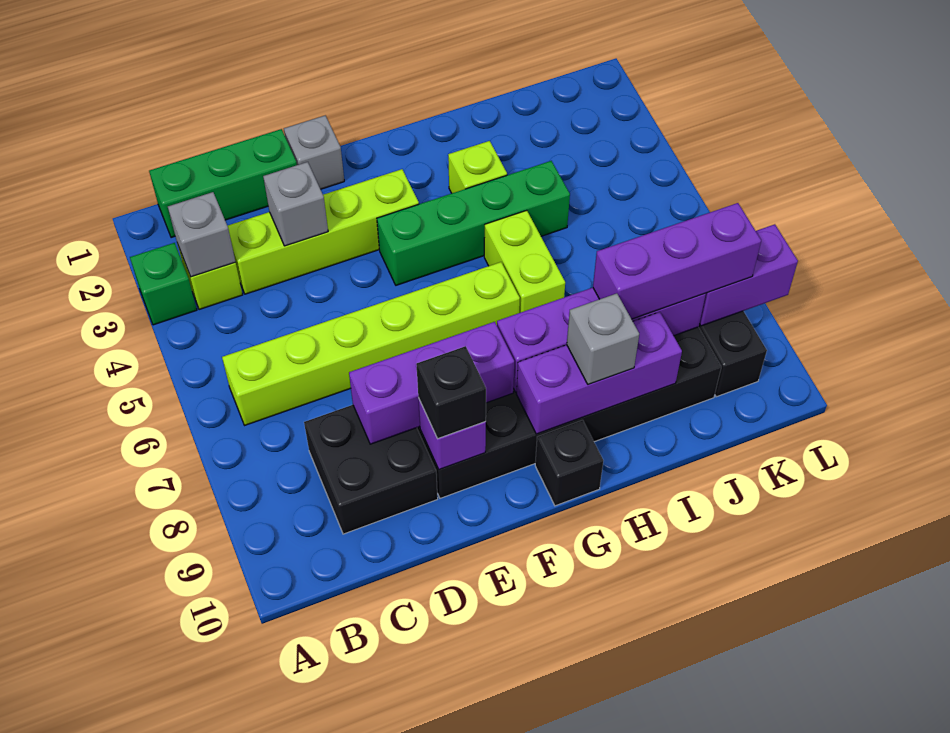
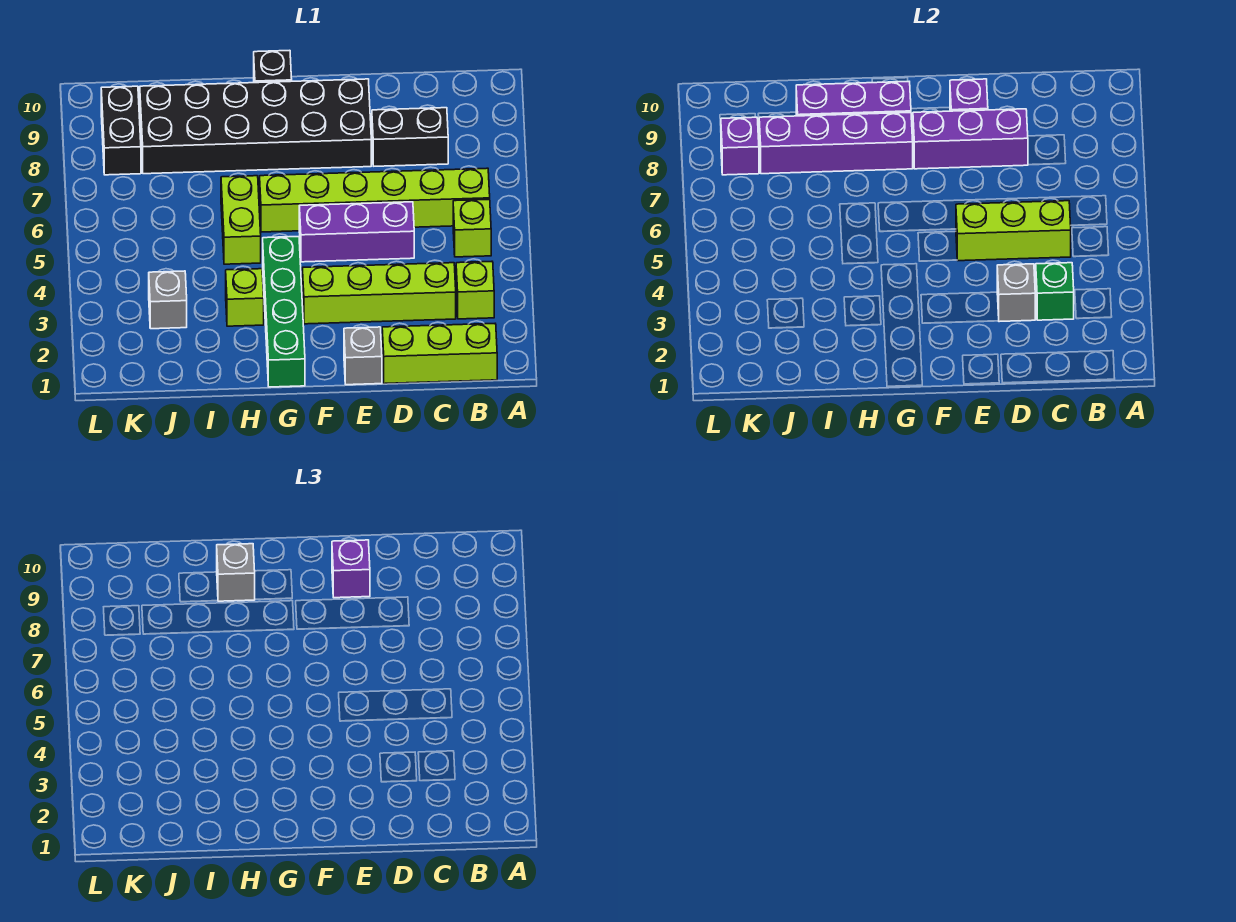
green brick A3 level 1 -> green brick C3 level 2
green brick B1:D1 level 1 -> lime brick B1:D1 level 1
grey brick B3 level 2 -> grey brick J3 level 1
none -> lime brick B5 level 1
none -> lime brick C5:E5 level 2
black brick C8:D9 level 1 -> black brick C8:D8 level 1
black brick E9 level 3 -> purple brick E9 level 3
green brick F4:I4 level 1 -> green brick G1:G4 level 1
purple brick I8:K8 level 3 -> purple brick D5:F5 level 1
purple brick K8:L8 level 2 -> purple brick K8 level 2

